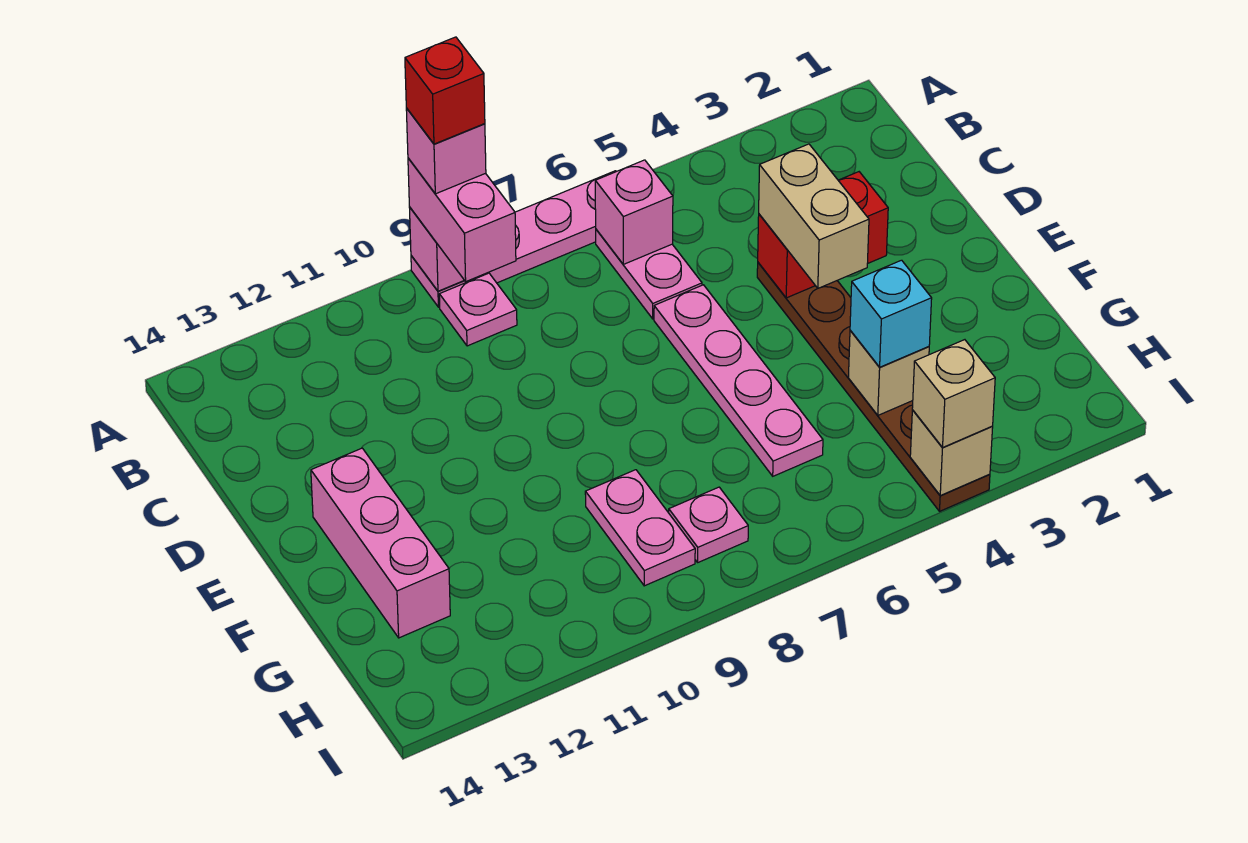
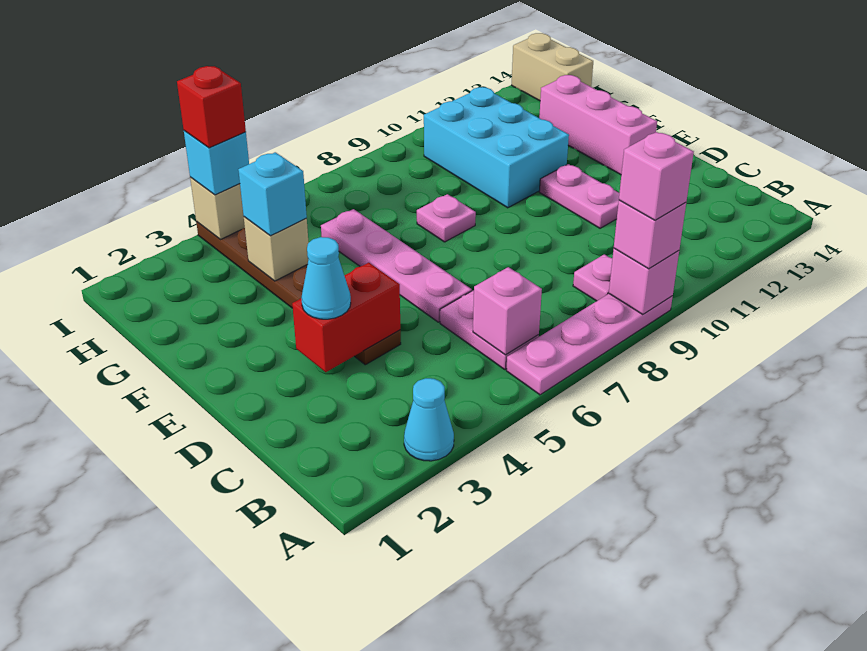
none -> cyan cone A3 level 1
pink brick A9:B9 level 3 -> pink brick A9 level 3
red brick A9 level 5 -> red brick I4 level 4
none -> cyan cone D3 level 3
tan brick D4:E4 level 3 -> tan brick H14:I14 level 1
none -> cyan brick F10:H11 level 1
pink plate G9:H9 level 1 -> pink plate D11:E11 level 1
pink plate H8 level 1 -> pink plate F8 level 1
tan brick I4 level 3 -> cyan brick I4 level 3

